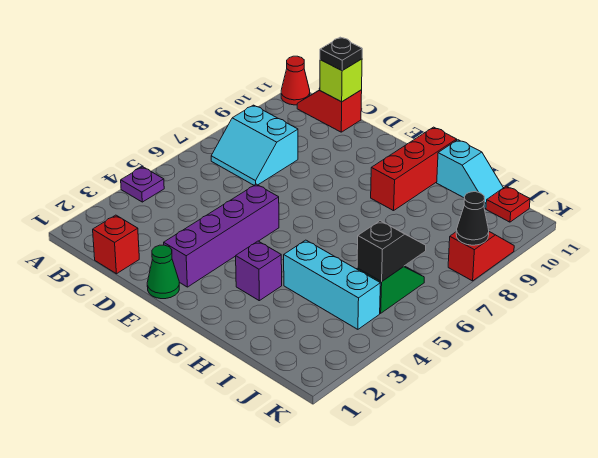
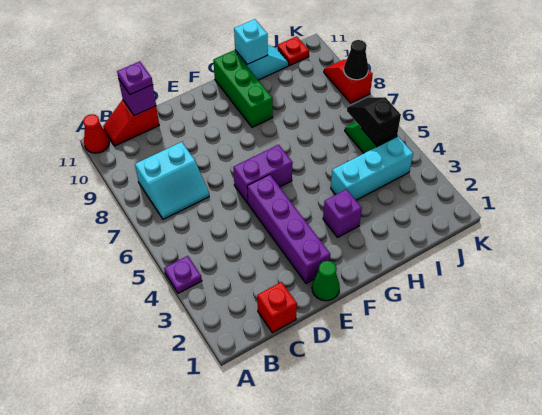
lime brick C11 level 2 -> purple brick C11 level 2
black plate C11 level 3 -> purple plate C11 level 3
none -> purple brick E6:F6 level 1
red brick G9:G11 level 1 -> green brick G9:G11 level 1
none -> cyan brick H11 level 2

